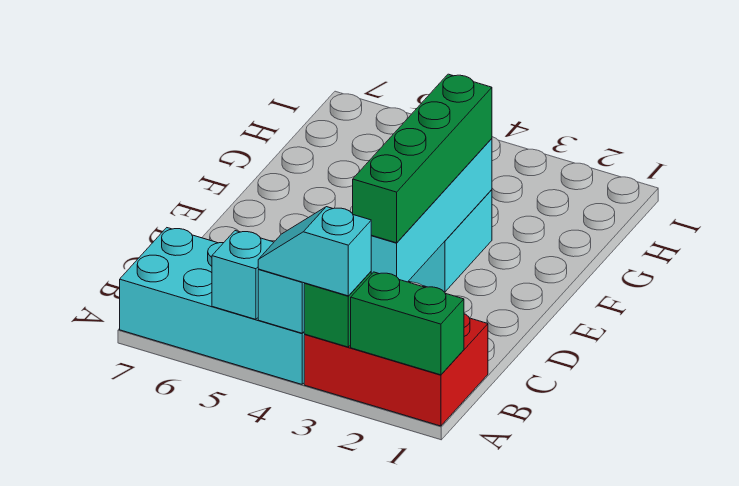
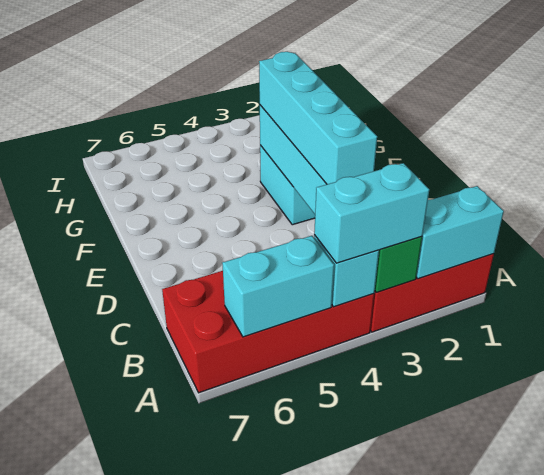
green brick A1:A2 level 2 -> cyan brick A1:A2 level 2
cyan slope A3:A4 level 3 top 3 -> cyan brick A3:A4 level 3
cyan brick A4:B7 level 1 -> red brick A4:B7 level 1
cyan brick A5 level 2 -> cyan brick A5:A6 level 2
green brick C3:F3 level 3 -> cyan brick C3:F3 level 3

